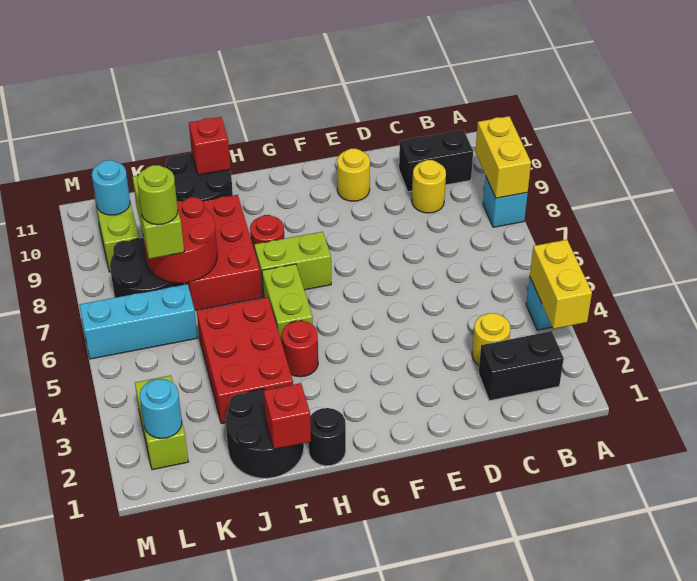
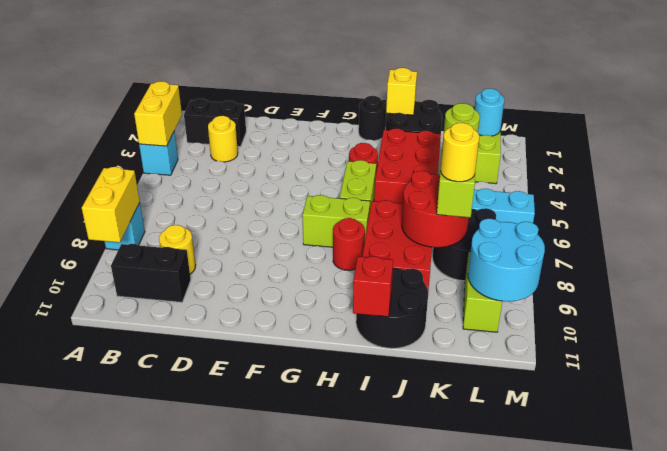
yellow round brick E10 level 1 -> yellow round brick K8 level 4
red brick I1 level 2 -> yellow brick I1 level 2
cyan round brick L10 level 2 -> cyan round brick L9:M10 level 2

